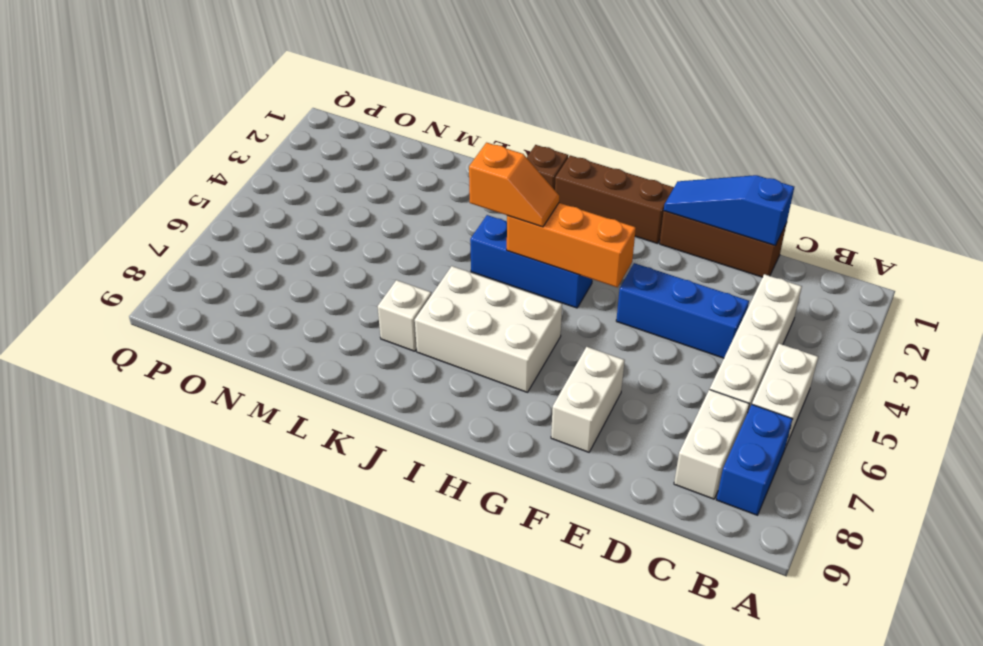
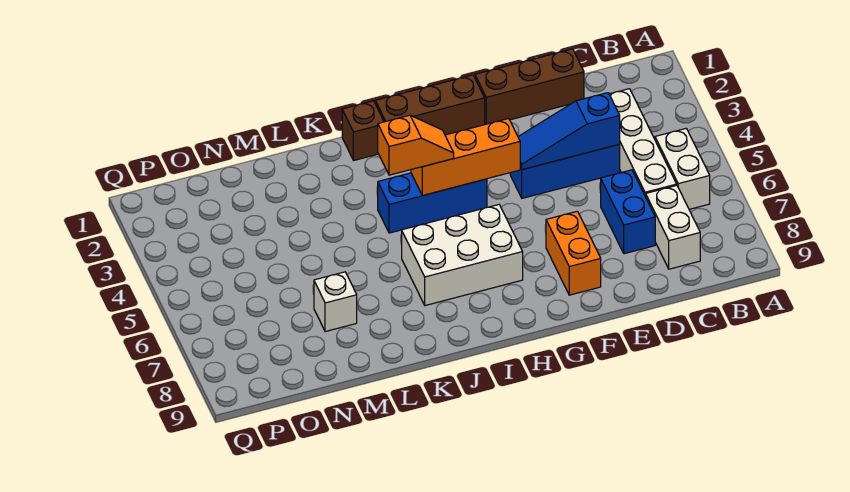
blue brick B7:B8 level 1 -> blue brick D6:D7 level 1
blue slope D1:F1 level 2 top D -> blue slope D4:F4 level 2 top D
white brick F7:F8 level 1 -> orange brick F7:F8 level 1
white brick K7 level 1 -> white brick M7 level 1

